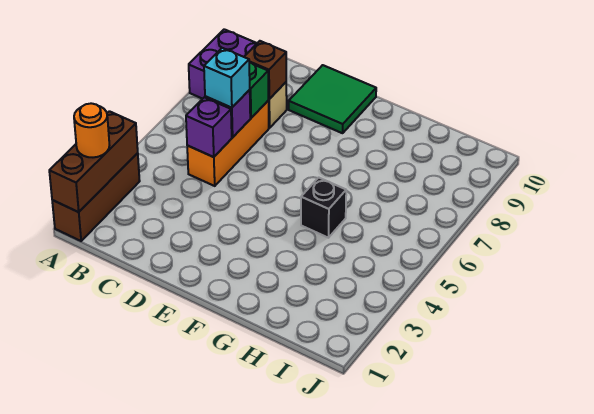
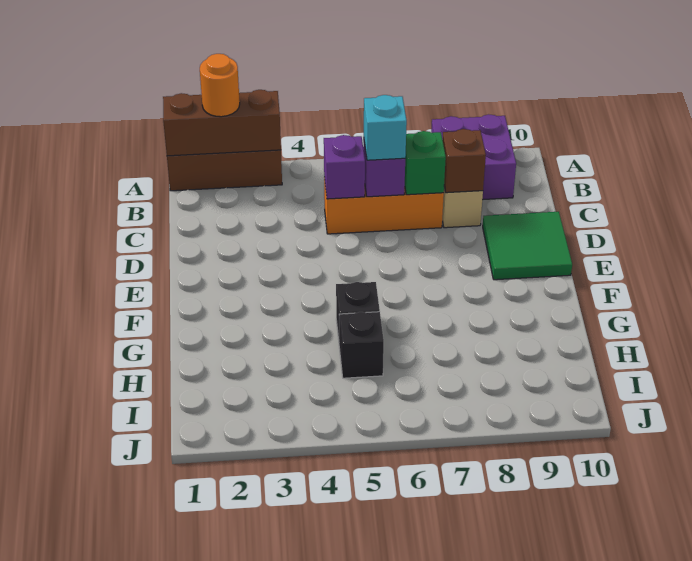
none -> black brick H5 level 1

